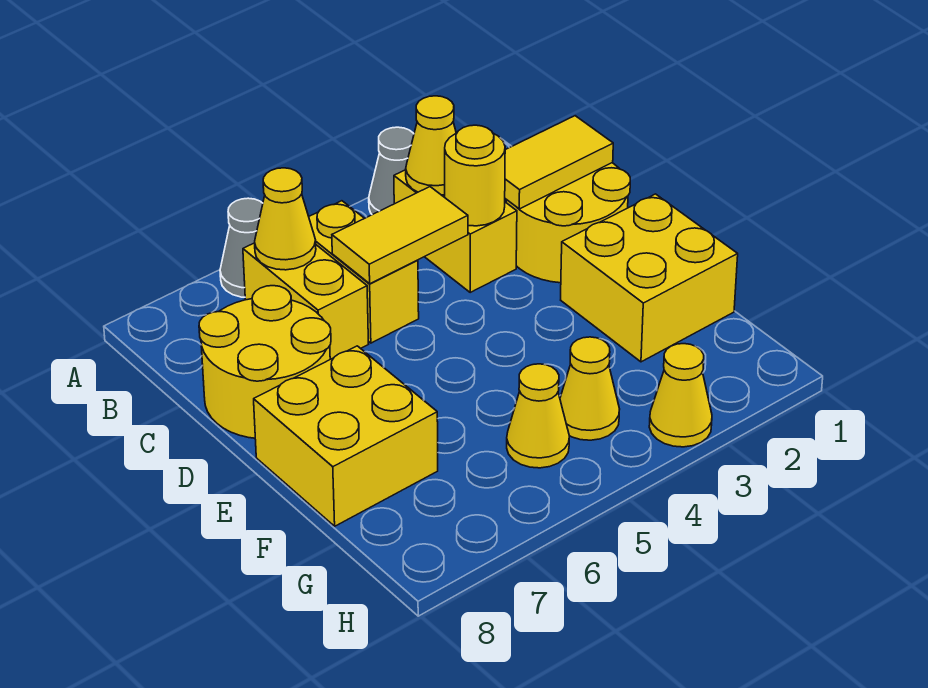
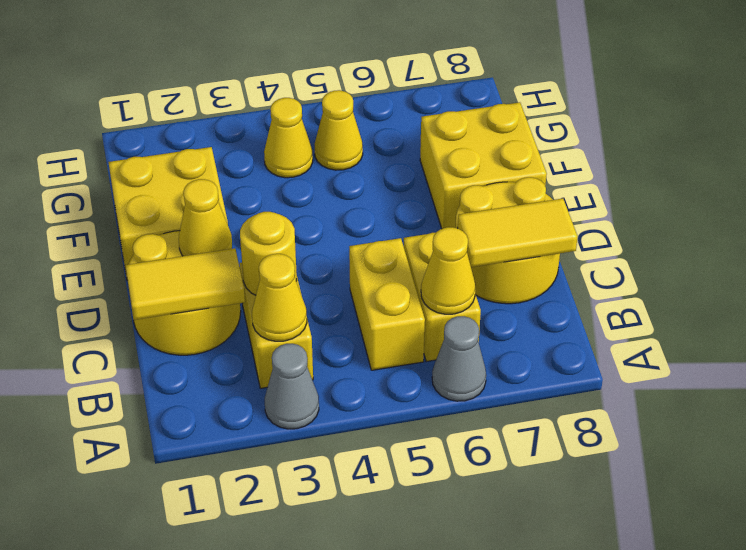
yellow tile C4:C5 level 2 -> yellow tile C7:C8 level 2
yellow cone H3 level 1 -> yellow cone D2 level 2

